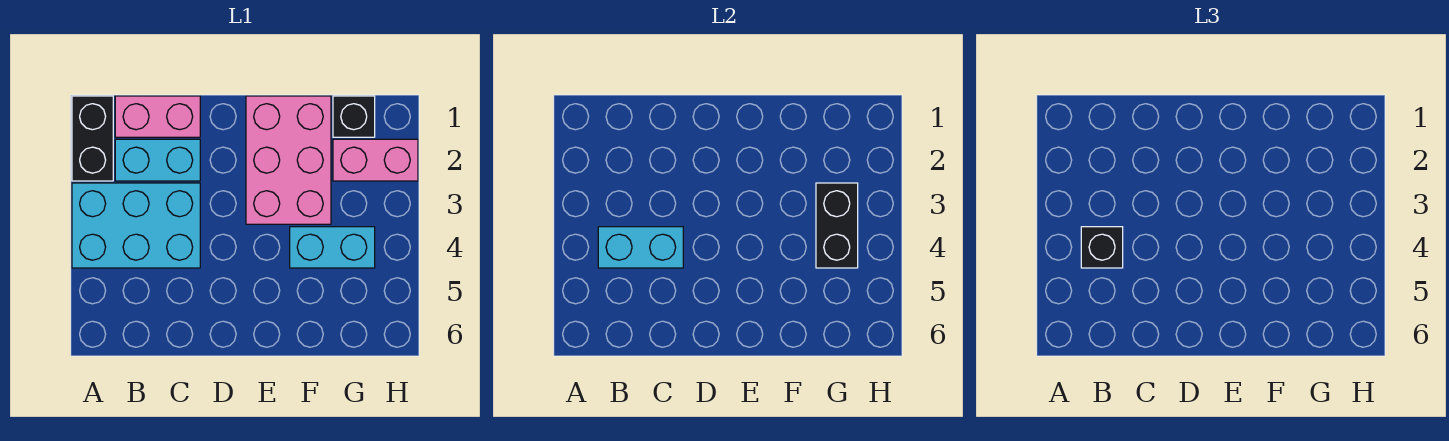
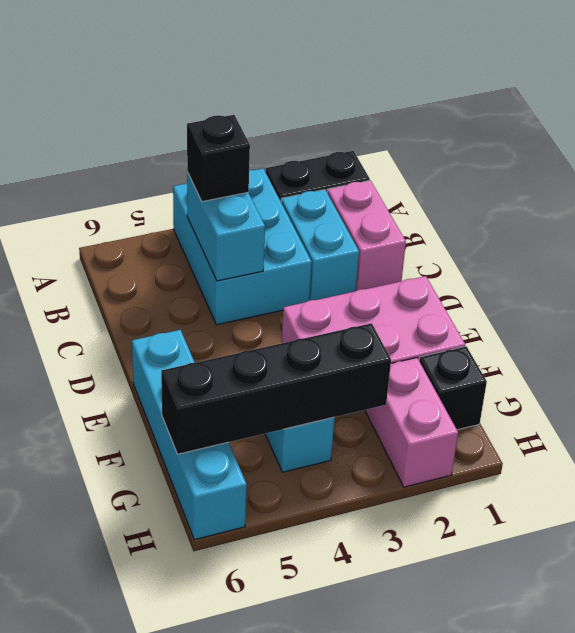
none -> cyan brick E6:H6 level 1
black brick G3:G4 level 2 -> black brick G3:G6 level 2

